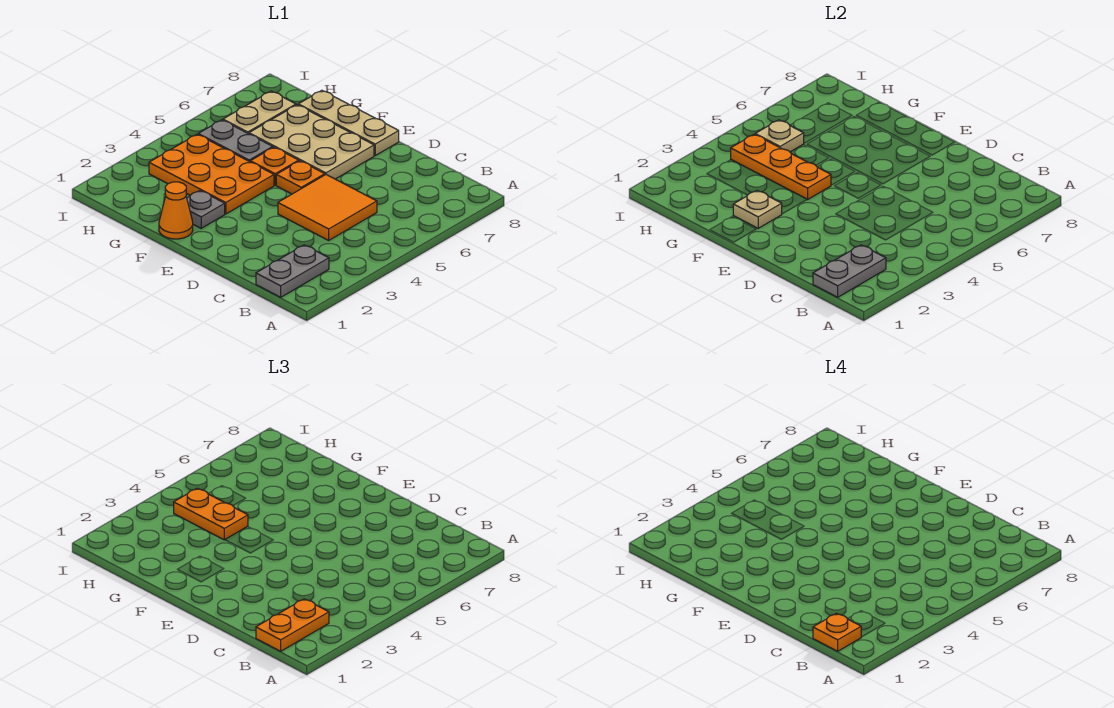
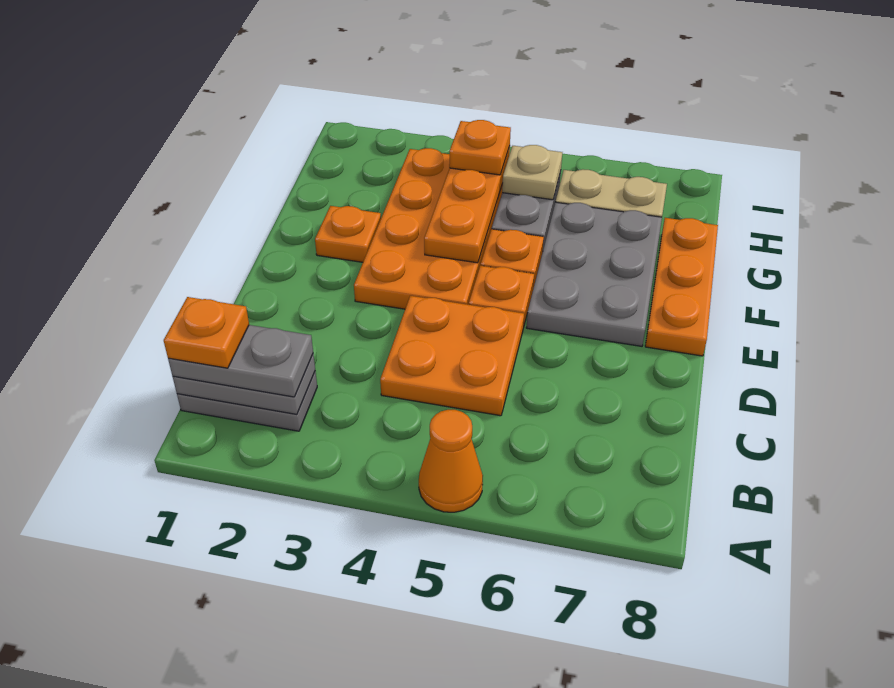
orange plate B1:B2 level 3 -> grey plate B1:B2 level 3
orange tile C4:D5 level 1 -> orange plate C4:D5 level 1
tan plate E6:G7 level 1 -> grey plate E6:G7 level 1
tan plate E8:G8 level 1 -> orange plate E8:G8 level 1
orange cone F1 level 1 -> orange cone A5 level 1
grey plate F2 level 1 -> orange plate F2 level 1
tan plate F2 level 2 -> none
orange plate F3:H4 level 1 -> orange plate E3:H4 level 1
orange plate G4:H4 level 3 -> orange plate H4 level 3

